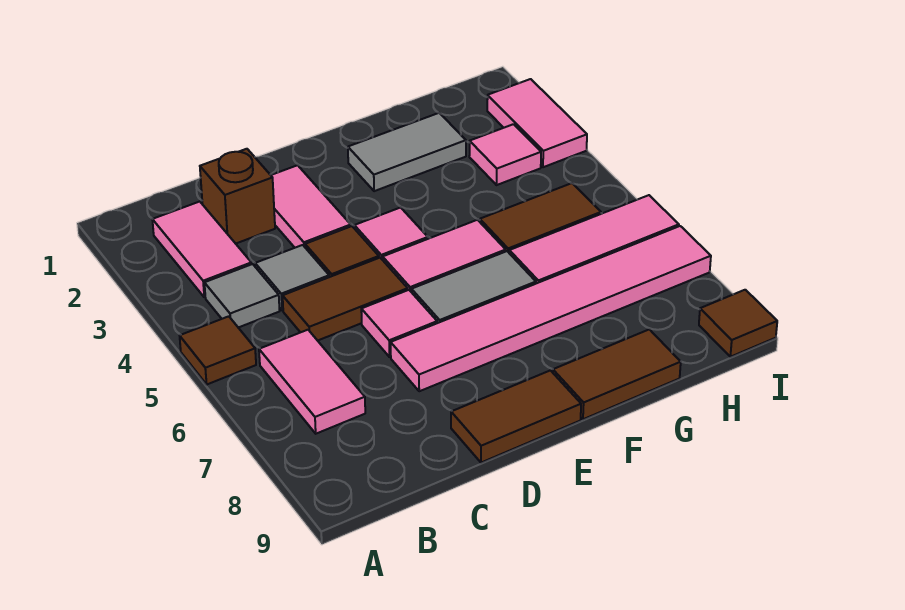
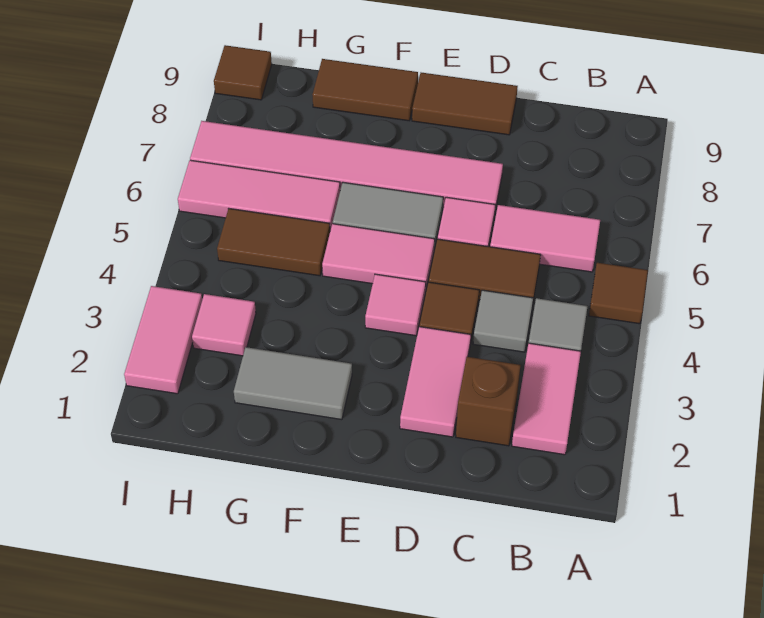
pink tile B6:B7 level 1 -> pink tile B6:C6 level 1

